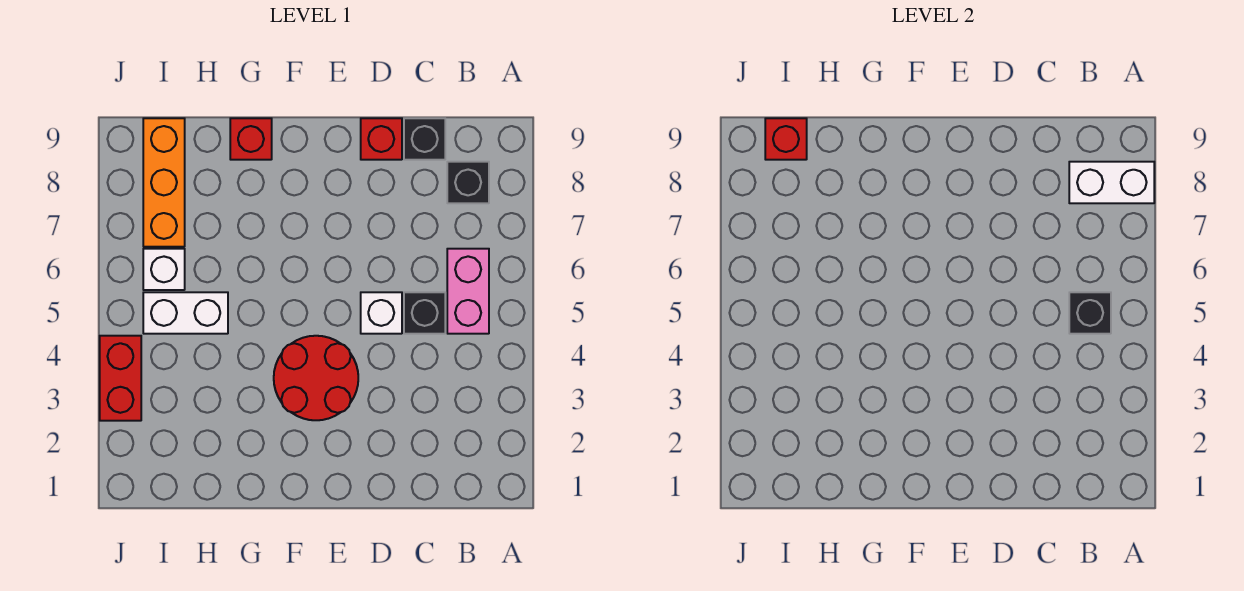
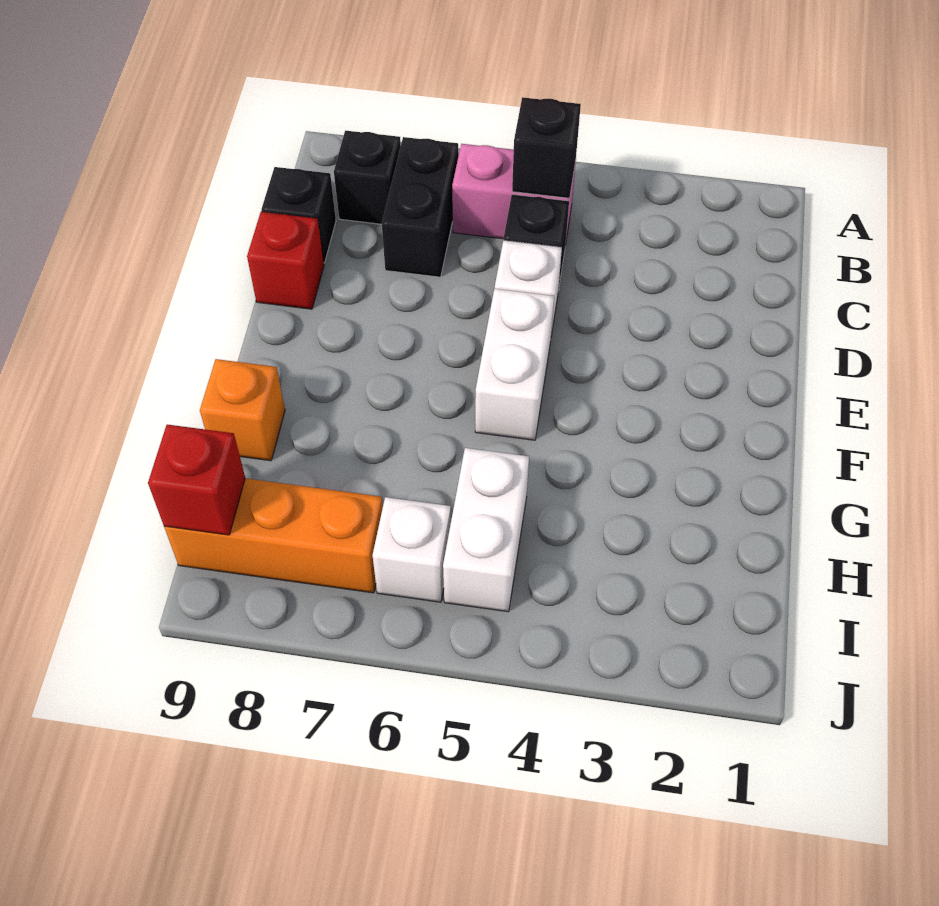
white brick A8:B8 level 2 -> white brick E5:F5 level 1
none -> black brick B7:C7 level 1
red round brick E3:F4 level 1 -> none
red brick G9 level 1 -> orange brick G9 level 1
red brick J3:J4 level 1 -> none

